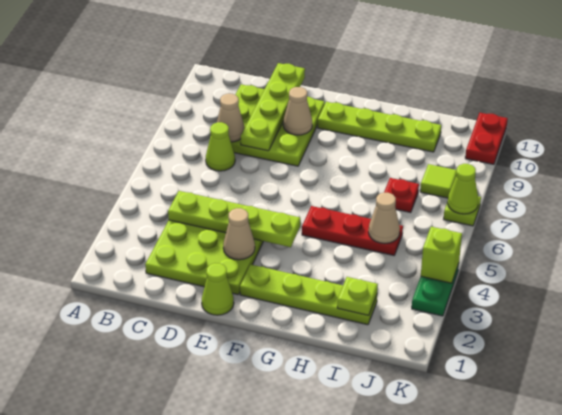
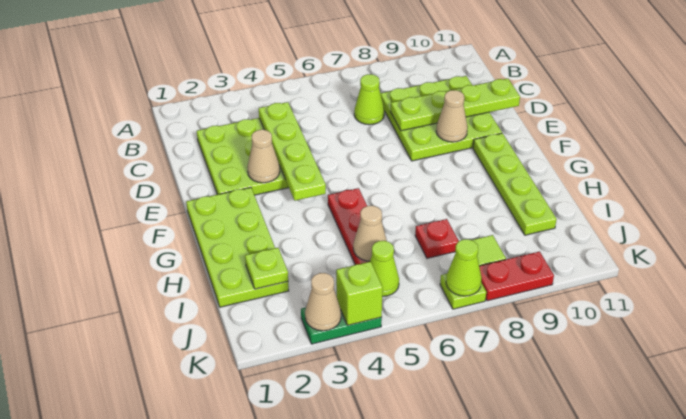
tan cone C8 level 2 -> tan cone K3 level 2
lime cone E1 level 1 -> lime cone J5 level 1
lime plate F2:I2 level 1 -> lime plate F1:I2 level 1
red plate K10:K11 level 1 -> red plate K8:K9 level 1

